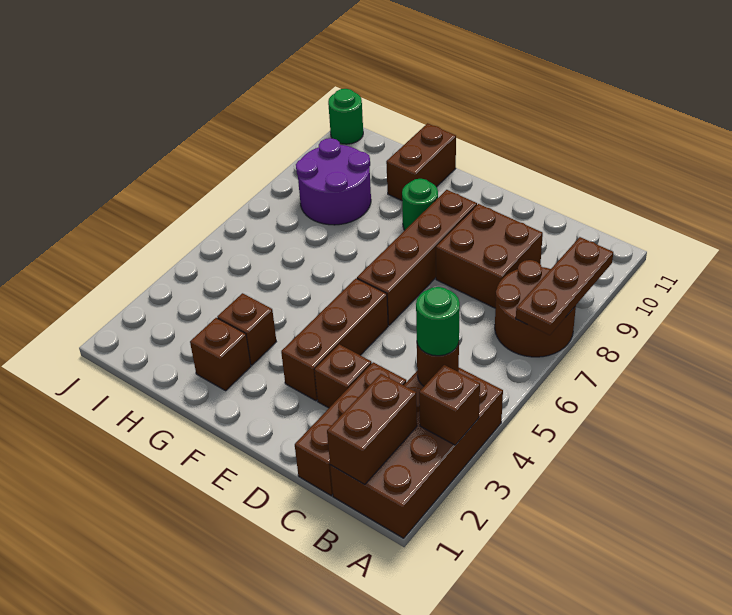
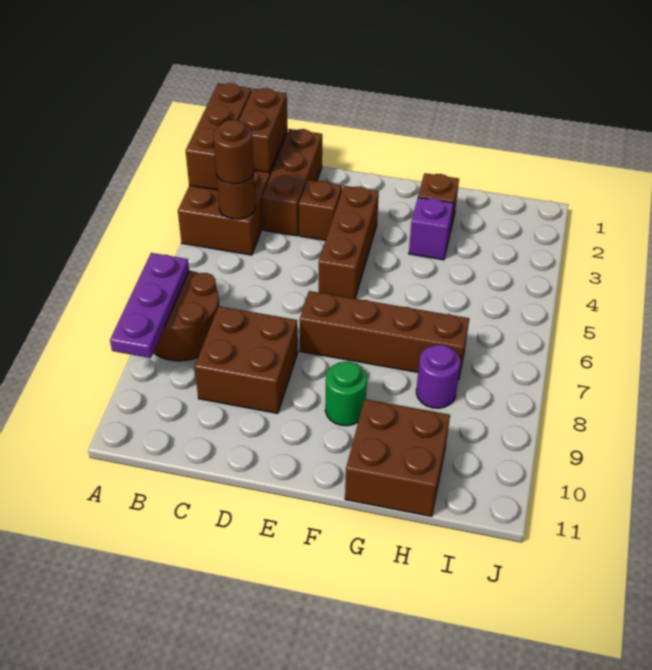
brown brick A3 level 2 -> brown brick A1:A3 level 2
brown plate A7:A9 level 2 -> purple plate A7:A9 level 2
green round brick B4 level 3 -> brown round brick B4 level 3
brown brick E6:E9 level 1 -> brown brick E7:H7 level 1
brown brick G3 level 1 -> purple brick G3 level 1
brown brick G10:G11 level 1 -> brown brick G10:H11 level 1
purple round brick H8:I9 level 1 -> purple round brick H8 level 1
green round brick J11 level 1 -> none

